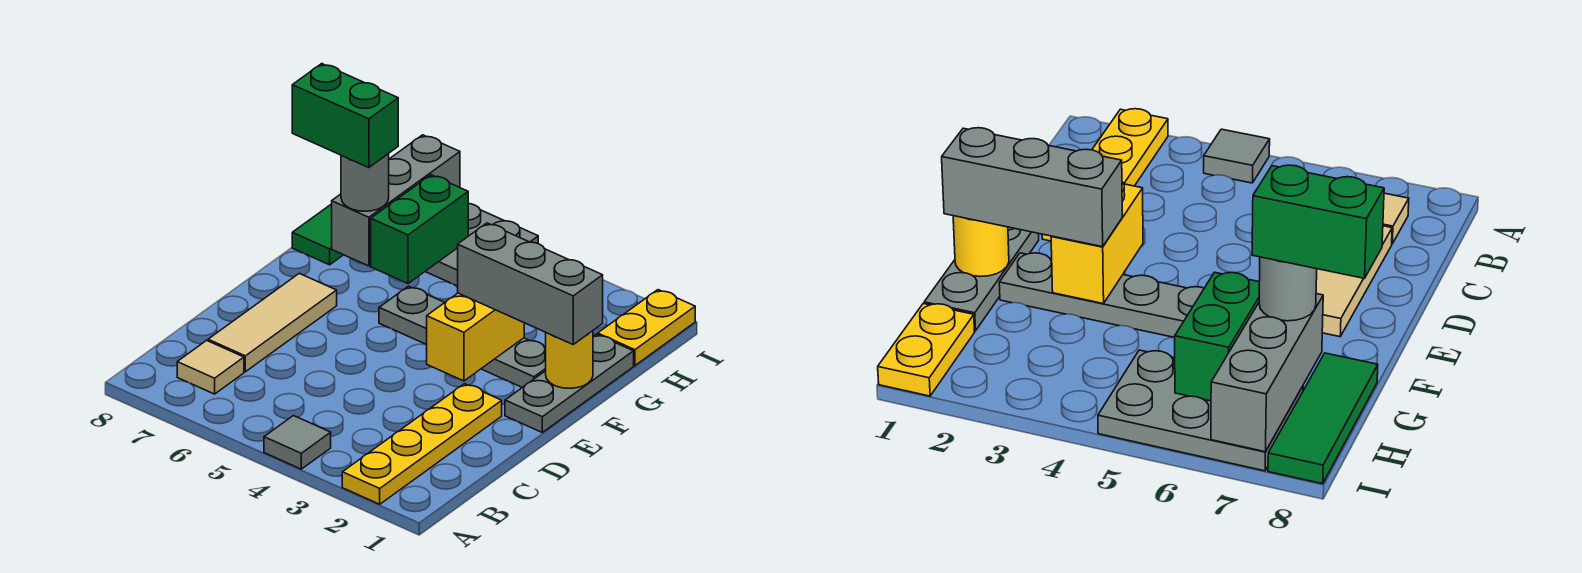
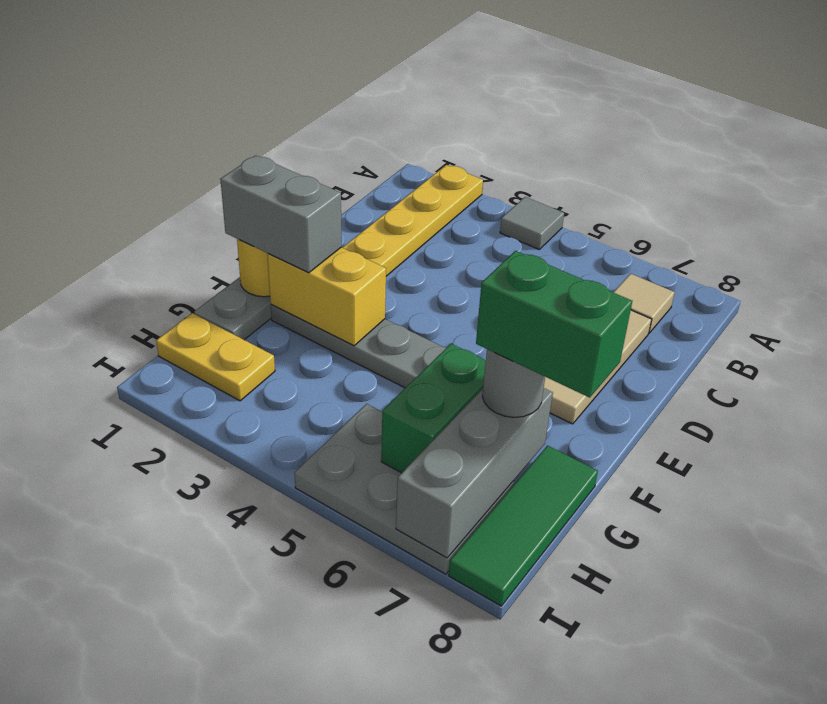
yellow brick E3:F3 level 2 -> yellow brick F2:F3 level 2
grey brick F1:F3 level 3 -> grey brick F1:F2 level 3
yellow plate H1:I1 level 1 -> yellow plate H1:H2 level 1

